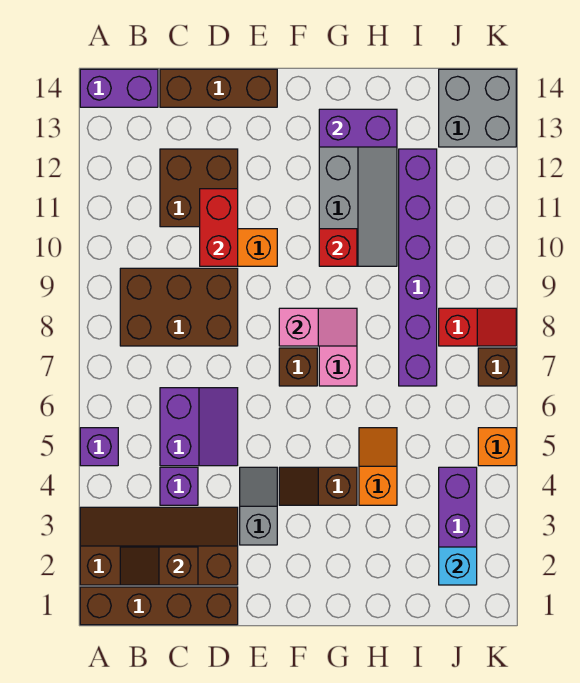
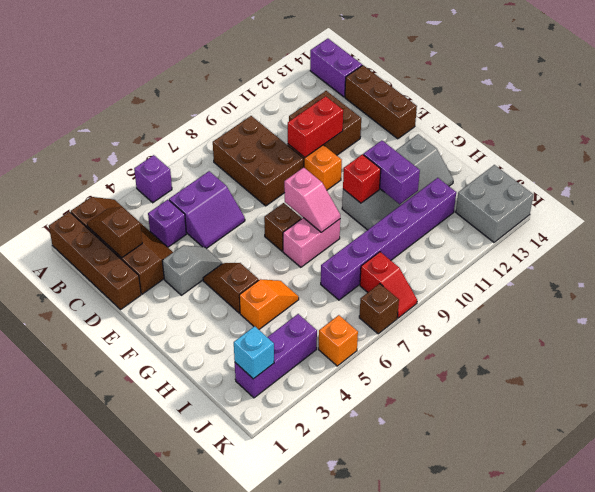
purple brick G13:H13 level 2 -> purple brick G11:H11 level 2

